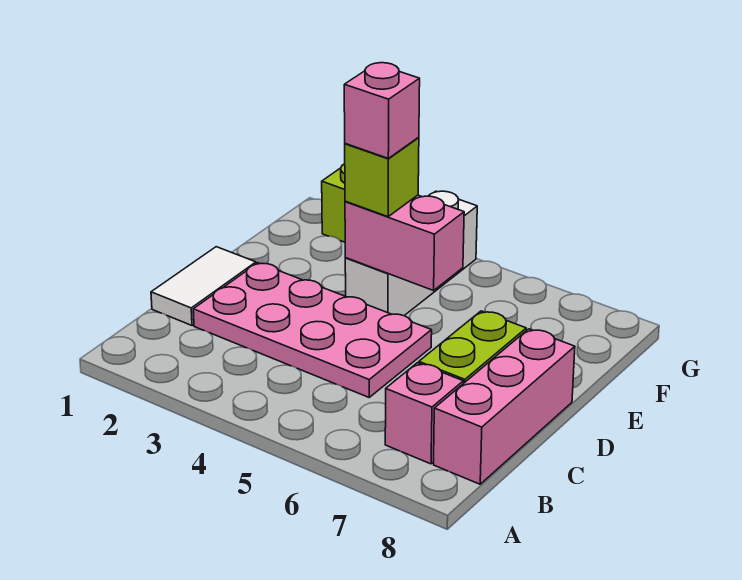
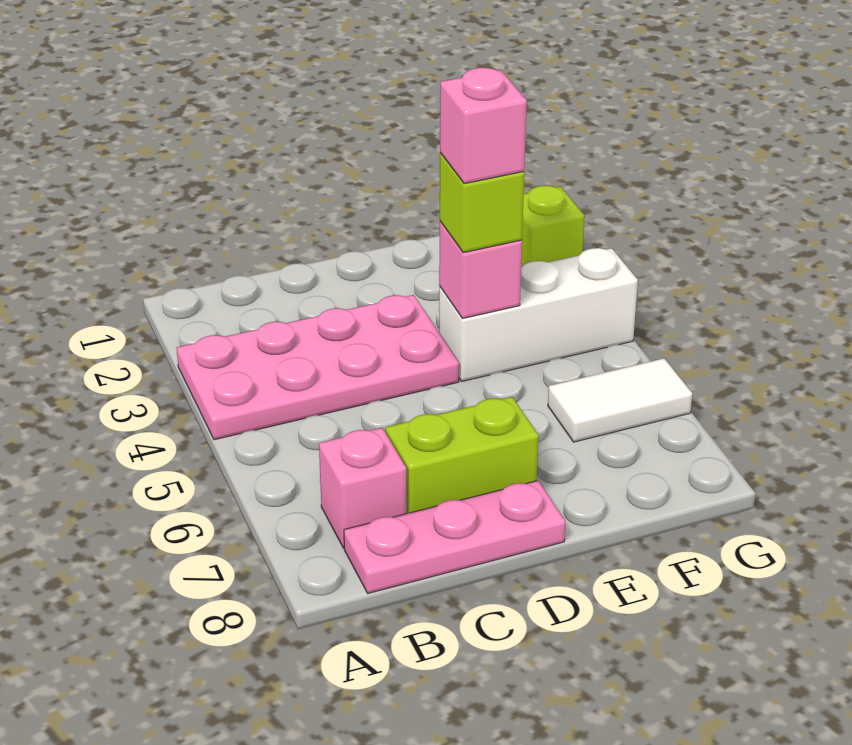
pink brick B8:D8 level 1 -> pink plate B8:D8 level 1
white tile C1:D1 level 1 -> white tile F6:G6 level 1
pink plate C2:D5 level 1 -> pink plate A3:D4 level 1
pink brick E4:E5 level 2 -> pink brick E4 level 2

